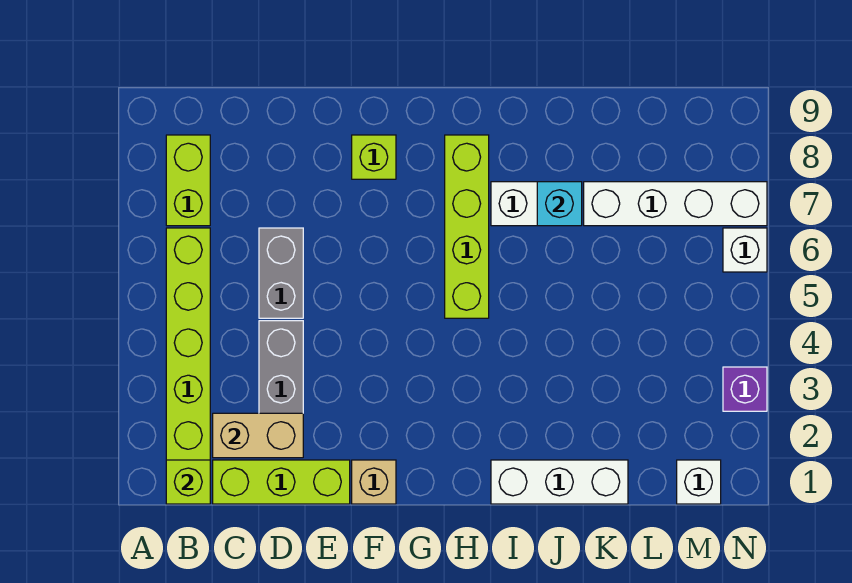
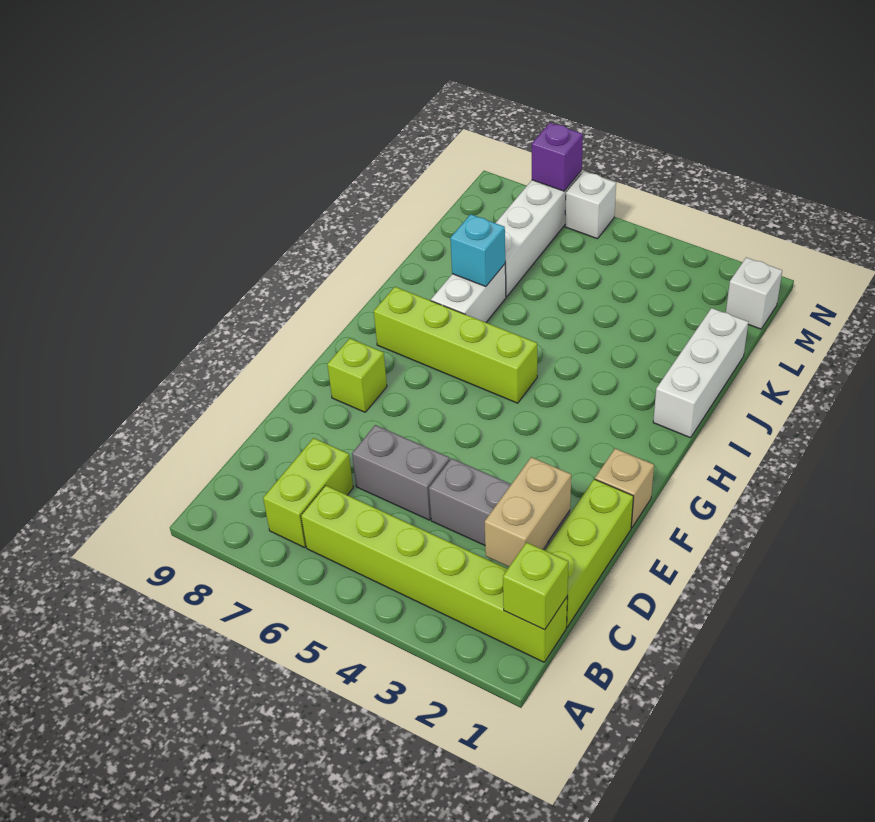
lime brick B7:B8 level 1 -> lime brick B7:C7 level 1
purple brick N3 level 1 -> purple brick N7 level 2

